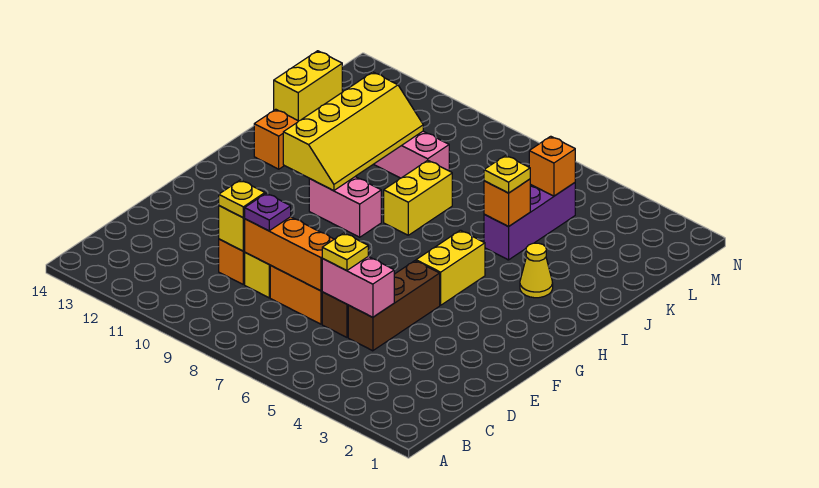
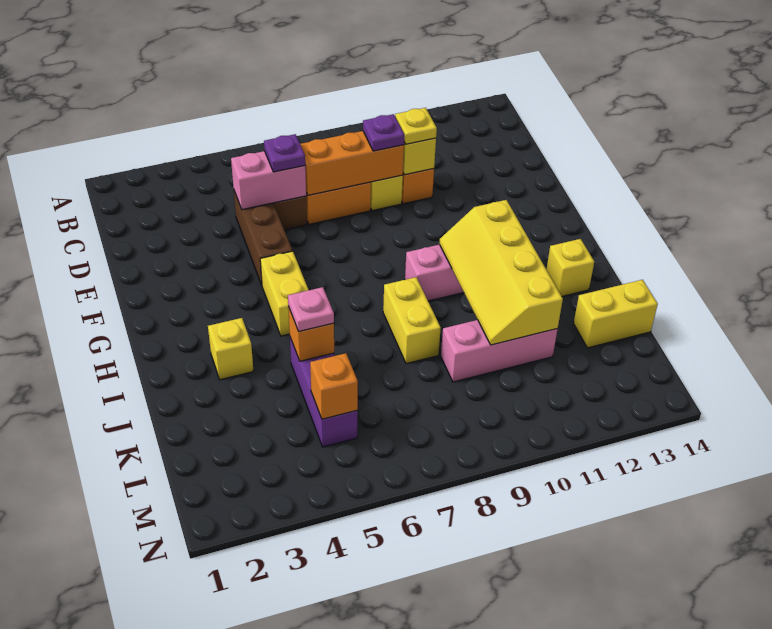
yellow plate D6 level 3 -> purple plate D6 level 3
yellow cone I3 level 1 -> yellow brick I3 level 1
orange brick I13 level 1 -> yellow brick I13 level 1
yellow plate J5 level 3 -> pink plate J5 level 3
yellow brick K14:L14 level 1 -> yellow brick K13:K14 level 1

